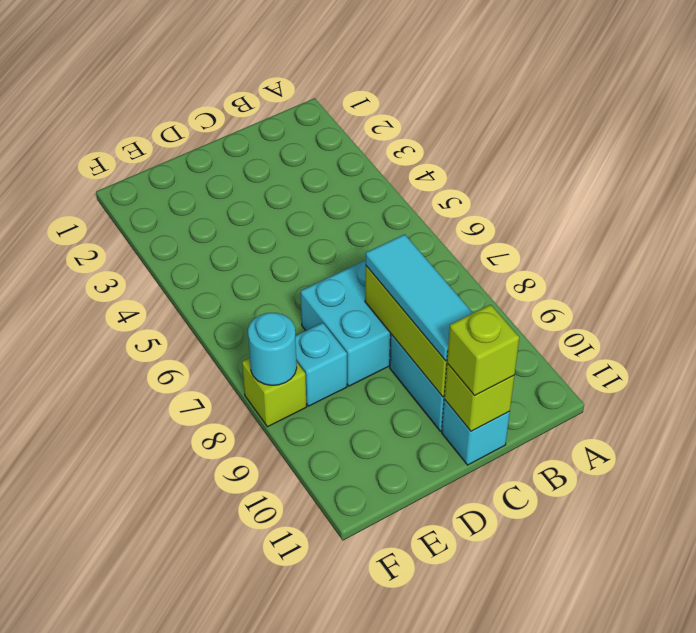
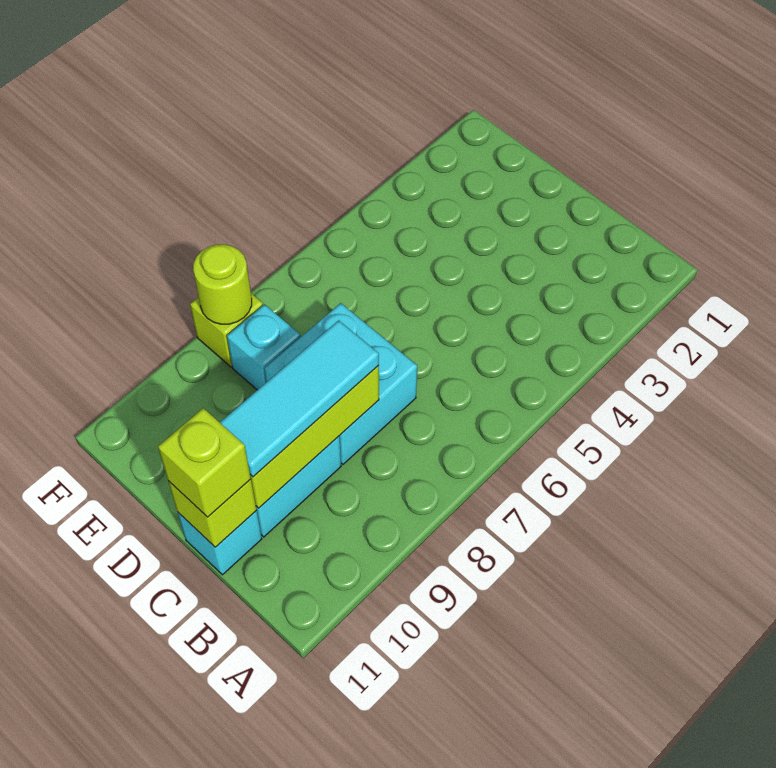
cyan round brick F8 level 2 -> lime round brick F8 level 2

